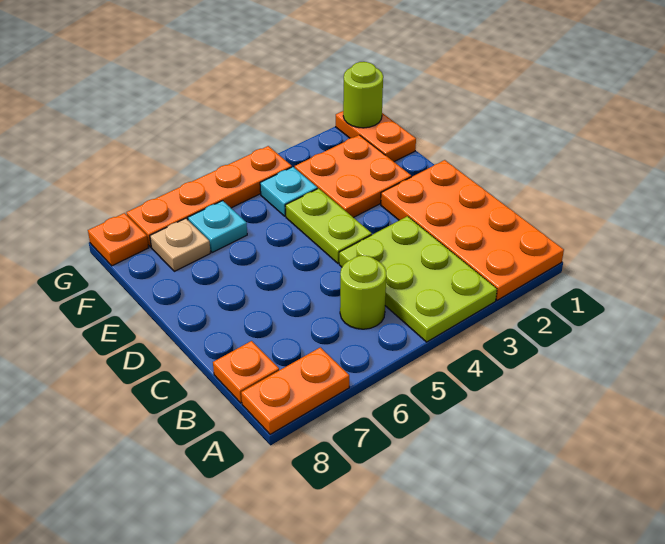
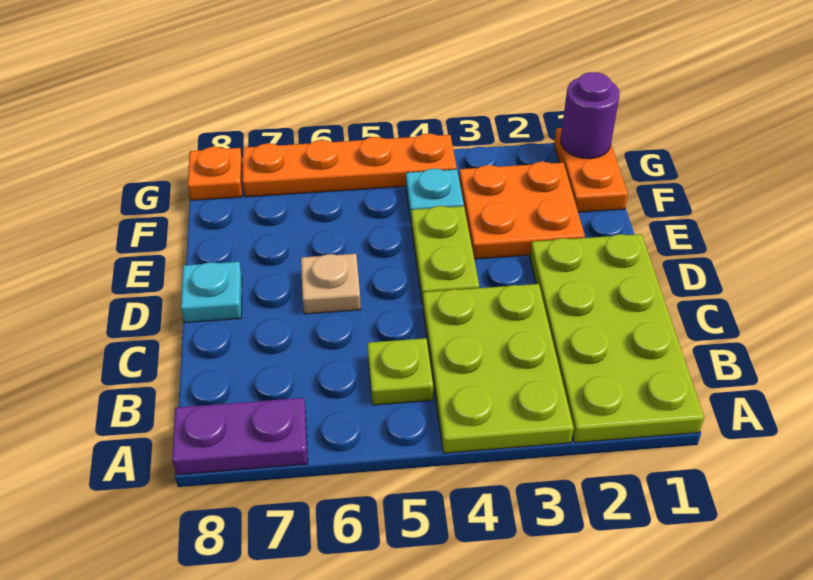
orange plate A1:D2 level 1 -> lime plate A1:D2 level 1
orange plate A7:A8 level 1 -> purple plate A7:A8 level 1
lime round brick B5 level 1 -> lime plate B5 level 1
orange plate B8 level 1 -> none
cyan plate F6 level 1 -> cyan plate D8 level 1
tan plate F7 level 1 -> tan plate D6 level 1
lime round brick G1 level 2 -> purple round brick G1 level 2

